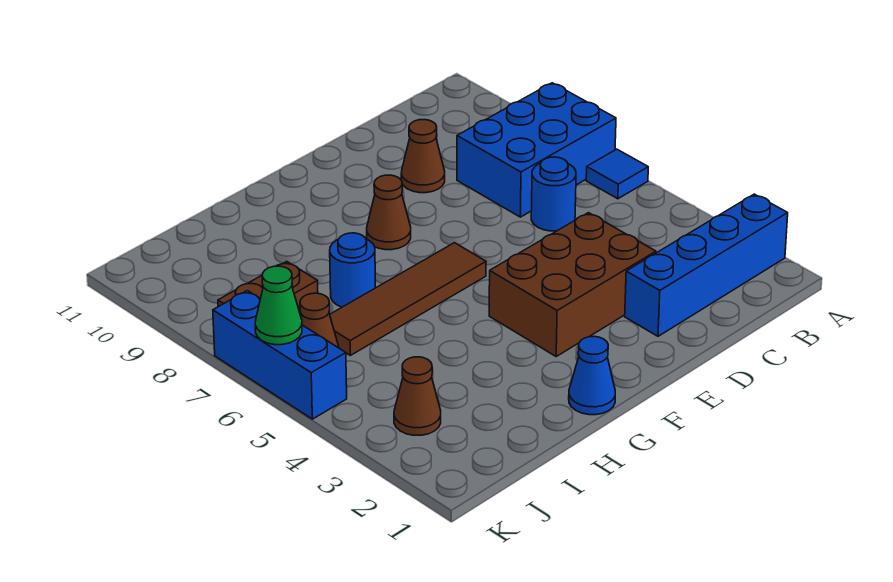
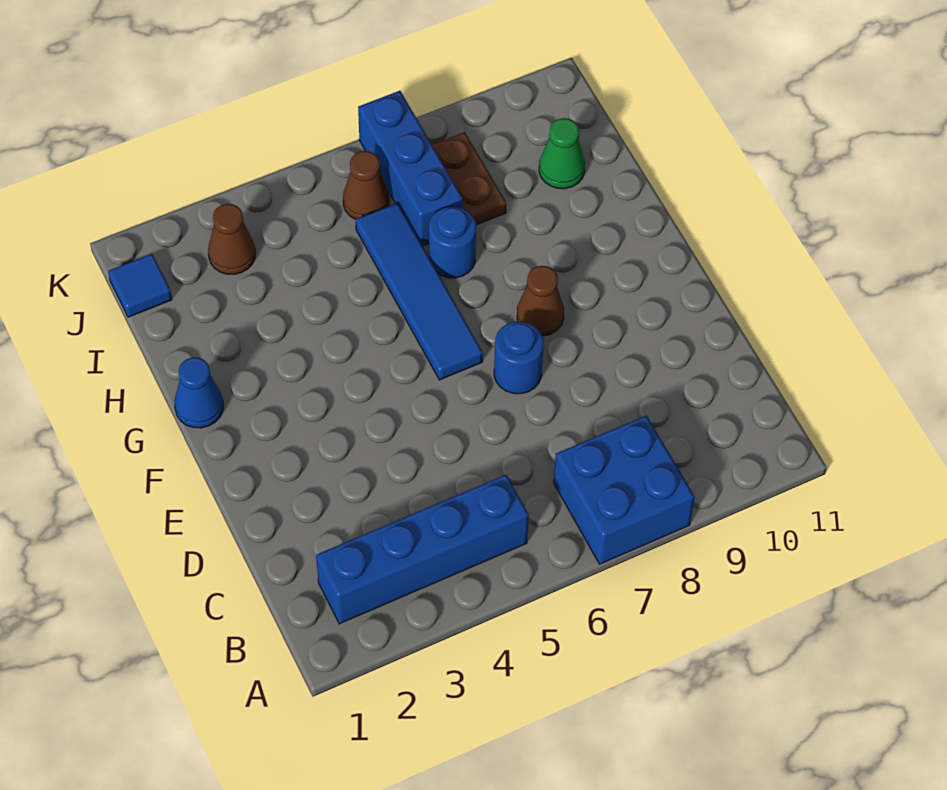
blue brick A2:D2 level 1 -> blue brick B2:B5 level 1
blue tile A6 level 1 -> blue tile J1 level 1
blue brick A7:C8 level 1 -> blue brick A7:B8 level 1
blue round brick C6 level 1 -> blue round brick E7 level 1
brown brick D3:F4 level 1 -> none
brown cone D9 level 1 -> none
brown tile F6:I6 level 1 -> blue tile F6:I6 level 1
blue brick K5:K7 level 1 -> blue brick I7:K7 level 1
green cone K6 level 2 -> green cone I10 level 1

